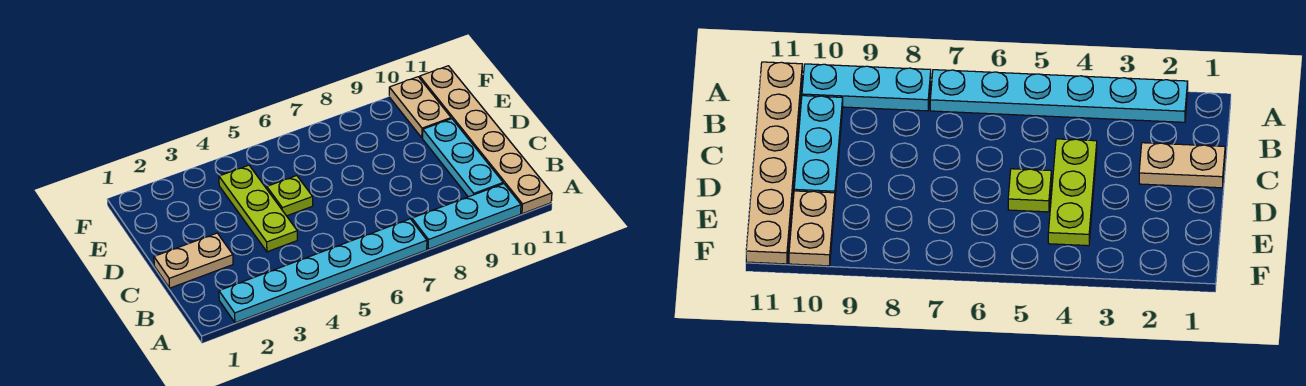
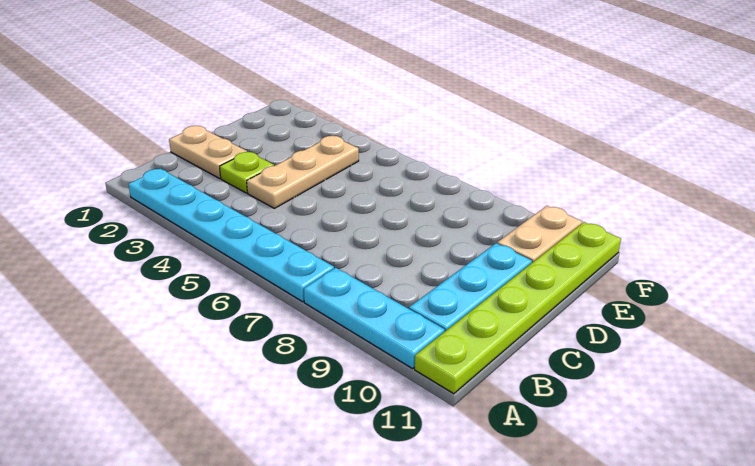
tan plate A11:F11 level 1 -> lime plate A11:F11 level 1
lime plate C4:E4 level 1 -> tan plate C4:E4 level 1
lime plate D5 level 1 -> lime plate C3 level 1

